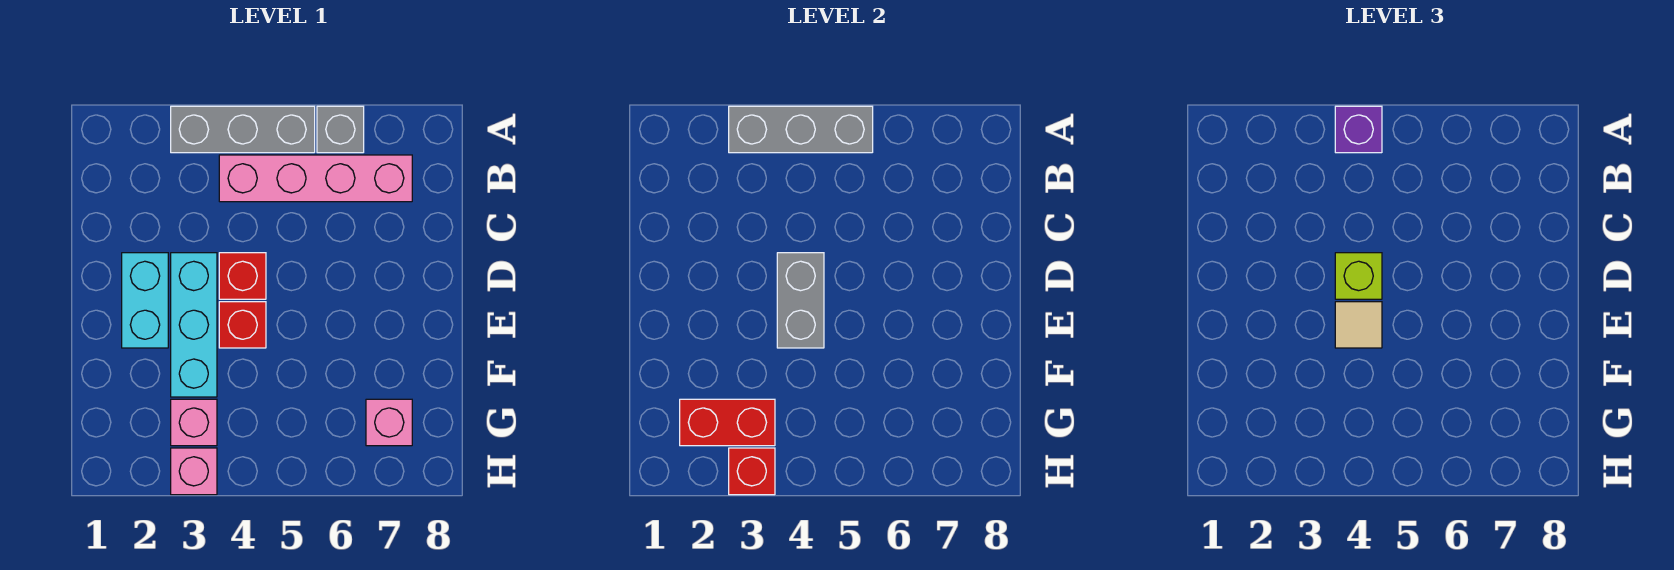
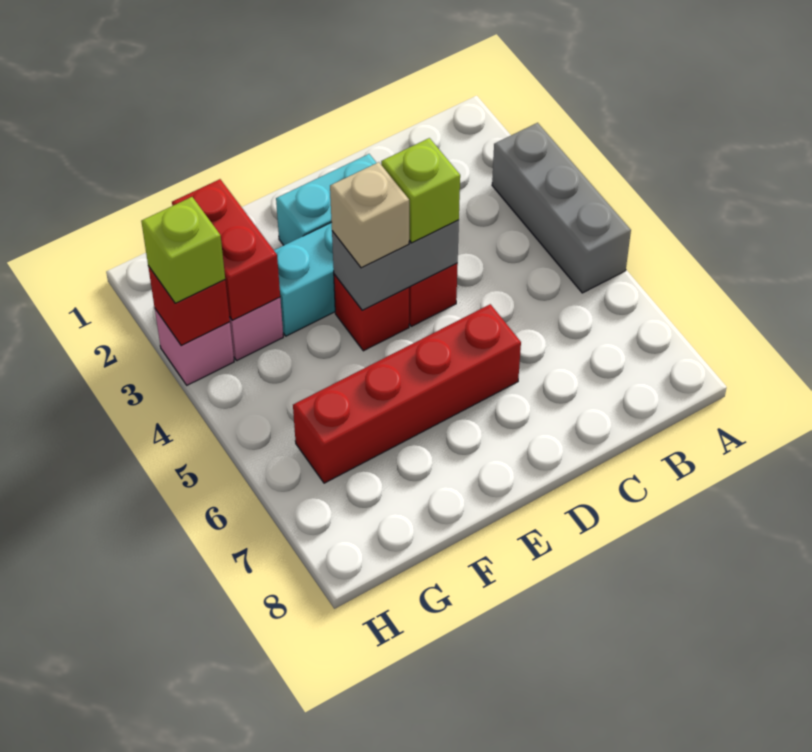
grey brick A3:A5 level 2 -> none
purple brick A4 level 3 -> none
grey brick A6 level 1 -> none
pink brick B4:B7 level 1 -> none
none -> red brick D6:G6 level 1
tan tile E4 level 3 -> tan brick E4 level 3
pink brick G7 level 1 -> none
none -> lime brick H3 level 3

